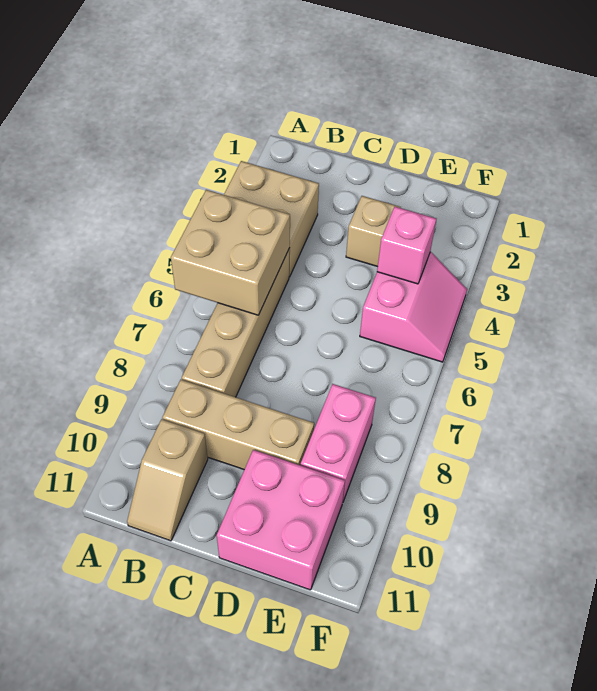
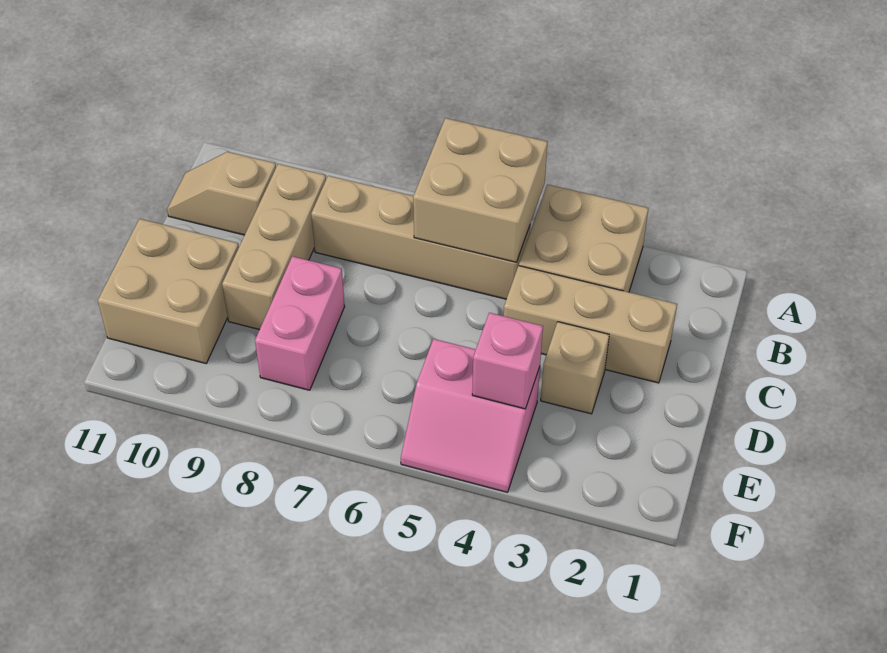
none -> tan brick C2:C4 level 1
pink brick D10:E11 level 1 -> tan brick D10:E11 level 1
pink brick E8:E9 level 1 -> pink brick D8:E8 level 1

